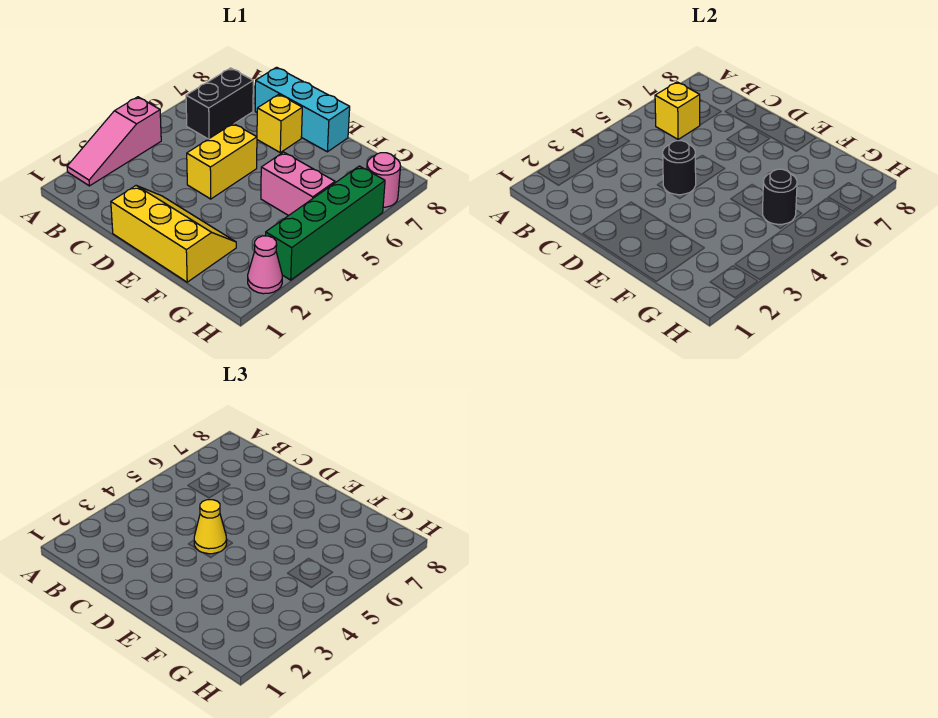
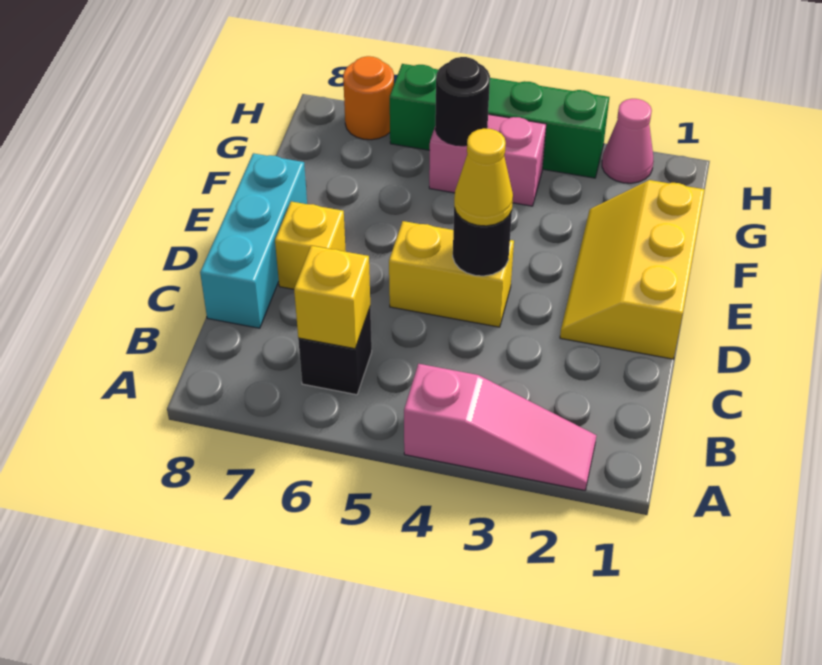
black brick B6:B7 level 1 -> black brick B6 level 1
pink brick F5:G5 level 1 -> pink brick G4:G5 level 1
pink round brick H7 level 1 -> orange round brick H7 level 1

